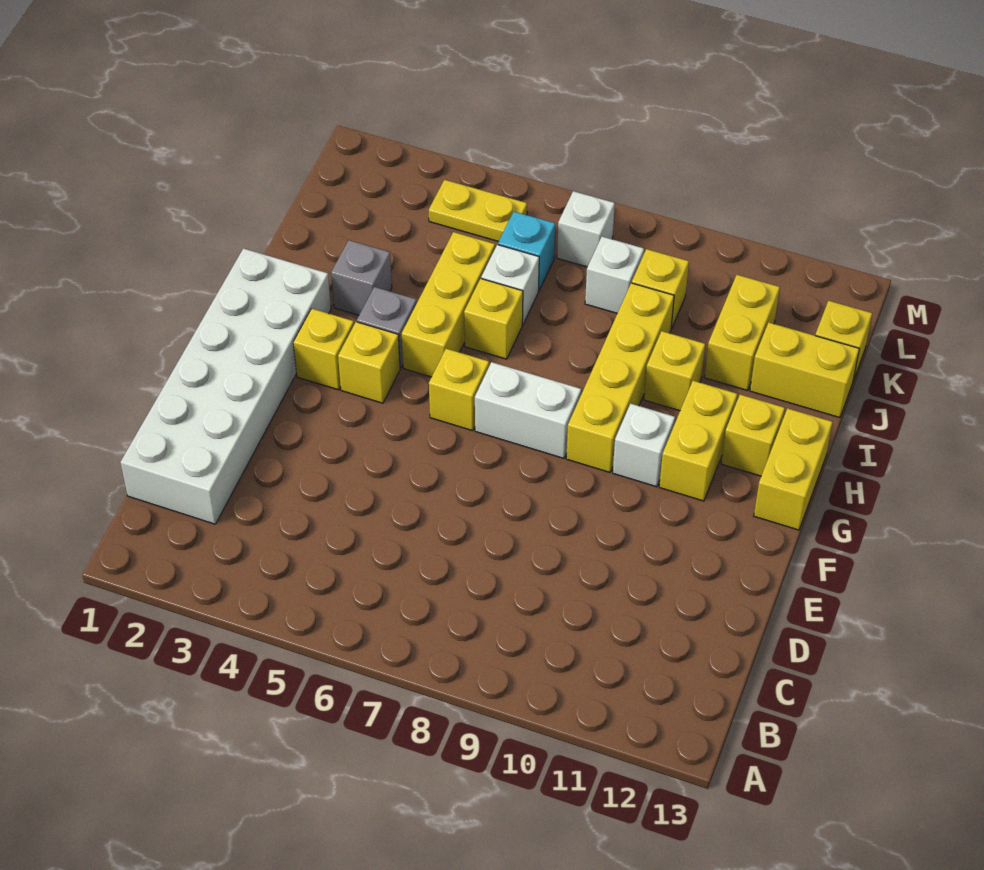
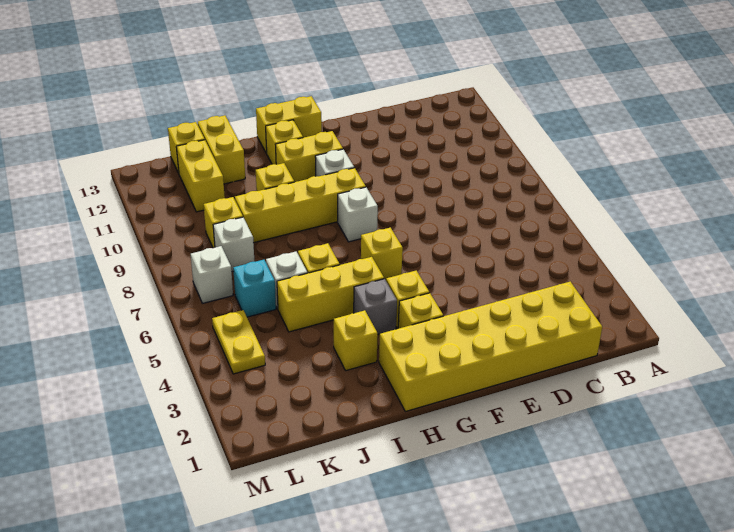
white brick C1:H2 level 1 -> yellow brick C1:H2 level 1
white brick G7:G8 level 1 -> white brick G8 level 1
grey brick I3 level 1 -> yellow brick I3 level 1
yellow brick J11:K11 level 1 -> yellow brick K11:K12 level 1

